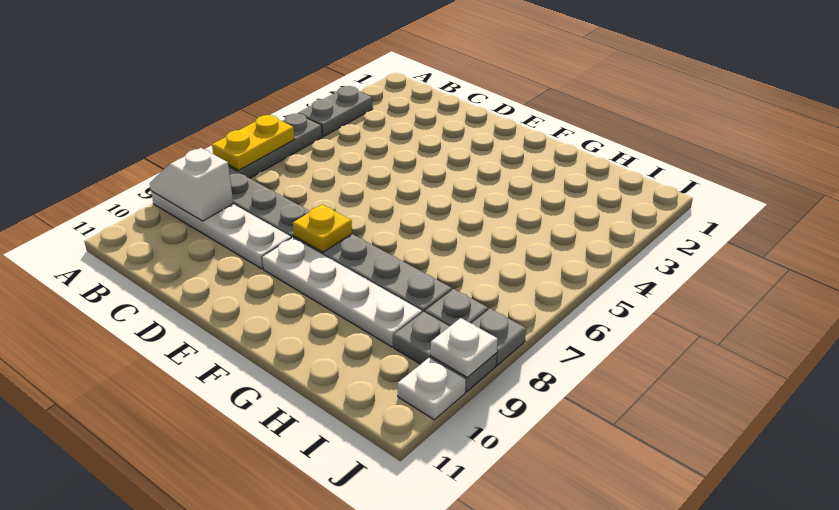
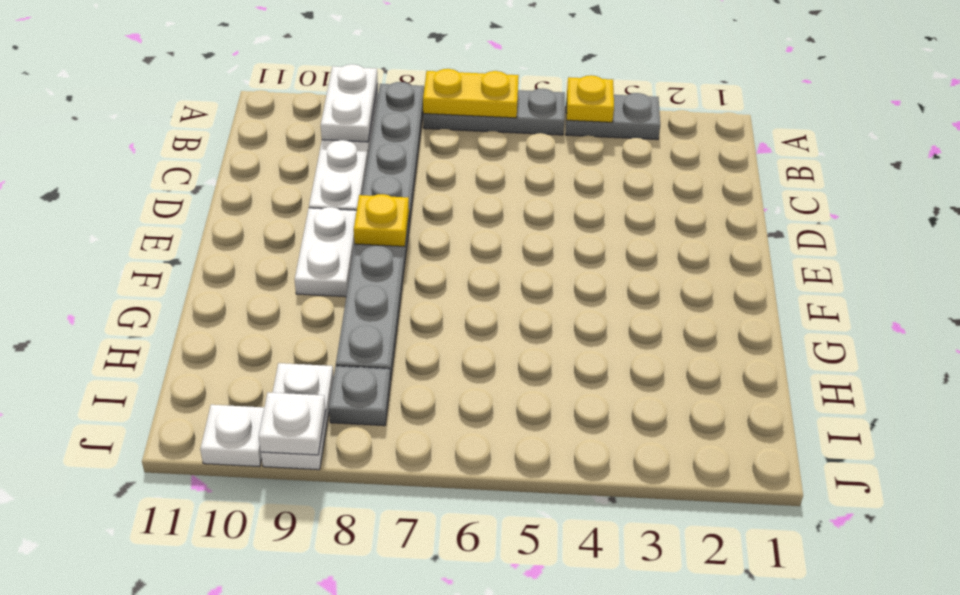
none -> yellow plate A4 level 2
white slope A9:B9 level 2 top B -> white plate A9:B9 level 2
white plate E9:H9 level 1 -> white plate E9:F9 level 1
grey plate I9:J9 level 1 -> white plate I9:J9 level 1
grey plate J8 level 1 -> none

